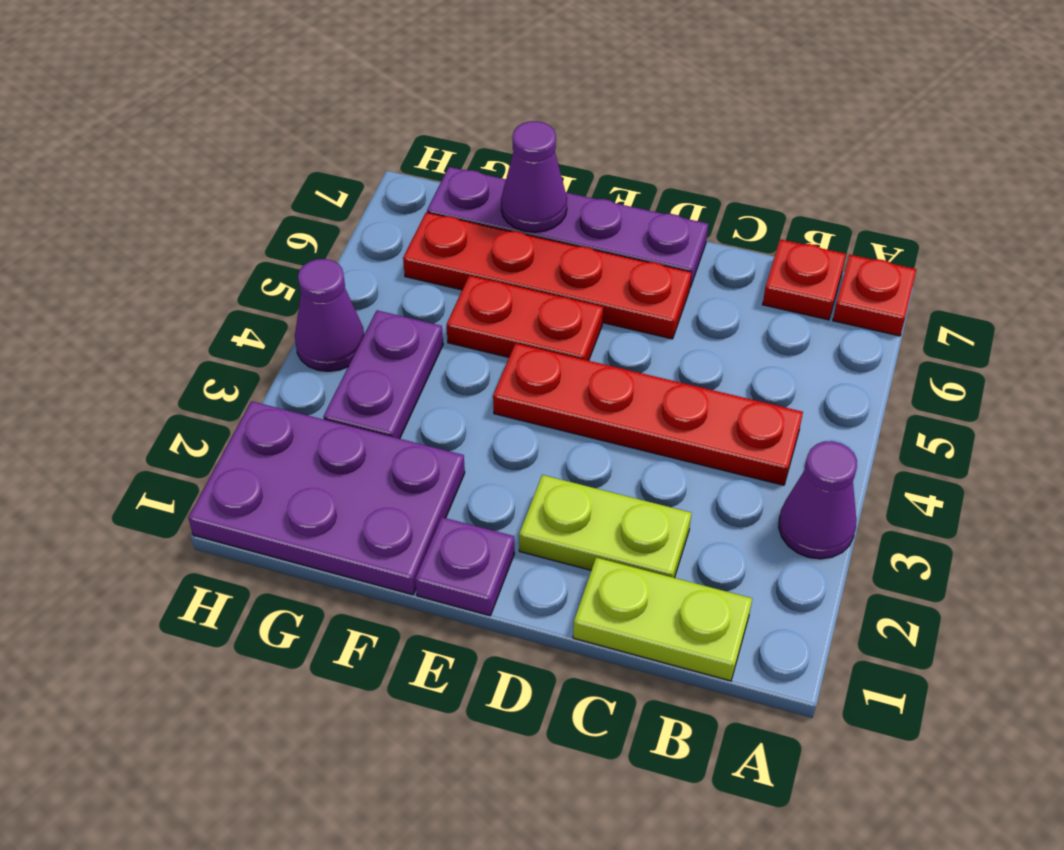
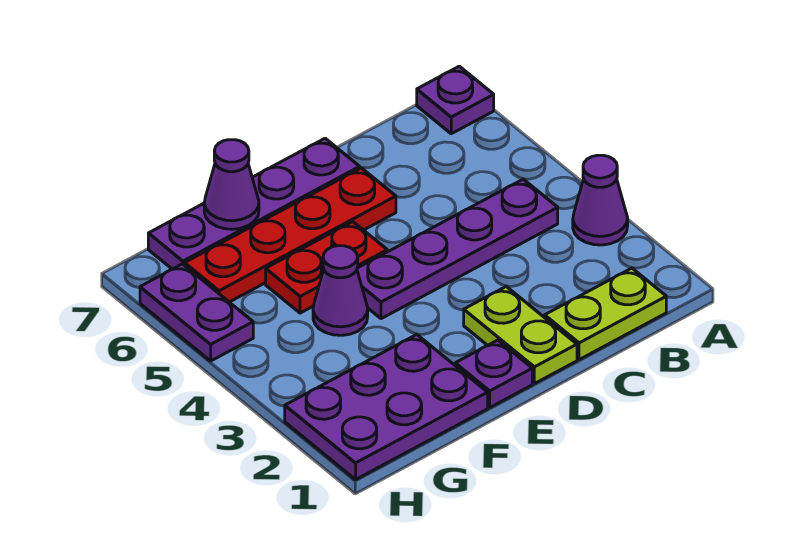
red plate A7 level 1 -> purple plate A7 level 1
red plate B4:E4 level 1 -> purple plate B4:E4 level 1
red plate B7 level 1 -> none
lime plate C2:D2 level 1 -> lime plate D1:D2 level 1
purple plate G3:G4 level 1 -> purple plate H5:H6 level 1
purple cone H4 level 1 -> purple cone F4 level 1

